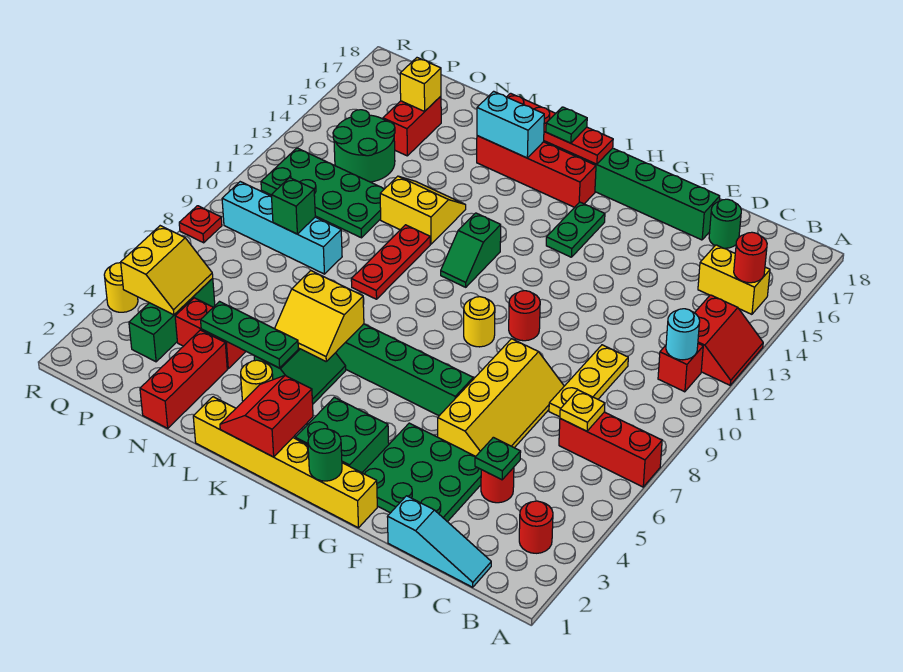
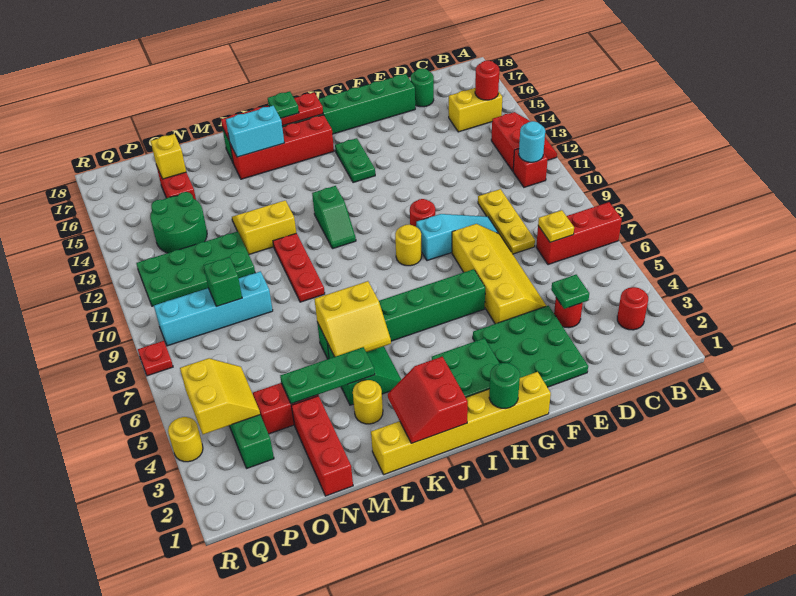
cyan slope C1:E1 level 1 top E -> cyan slope E9:G9 level 1 top G

